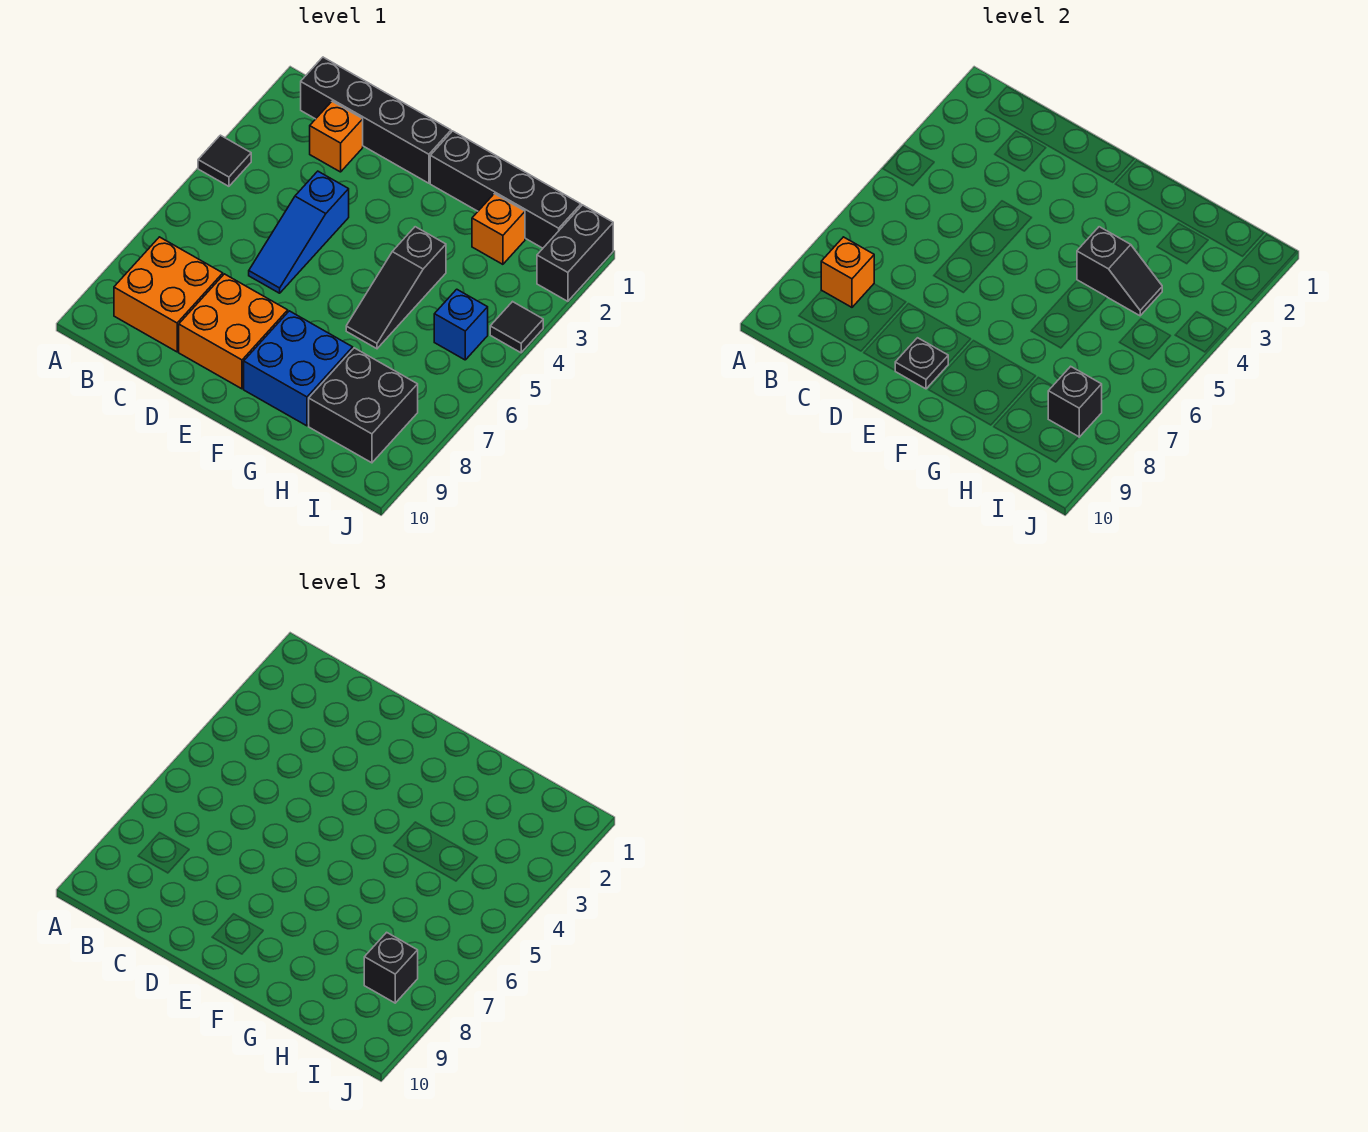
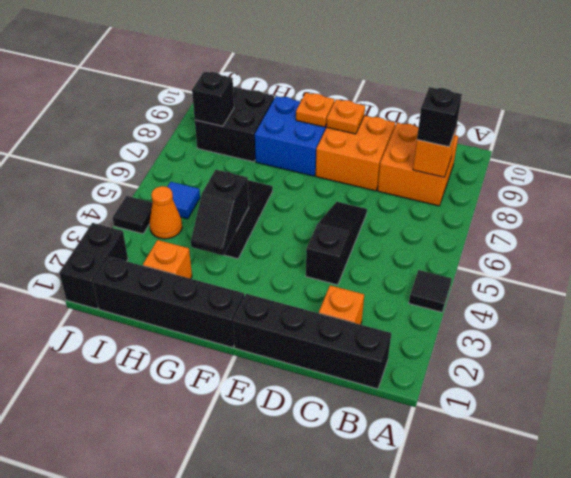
blue slope D4:D6 level 1 top 4 -> black slope D4:D6 level 1 top 4
black plate E9 level 2 -> orange plate E9 level 2
none -> orange plate F9 level 2
black slope G4:H4 level 2 top G -> black slope G3:G4 level 2 top 4
none -> orange cone I4 level 1
blue brick I5 level 1 -> blue tile I5 level 1
black brick I8 level 3 -> black brick B8 level 3

